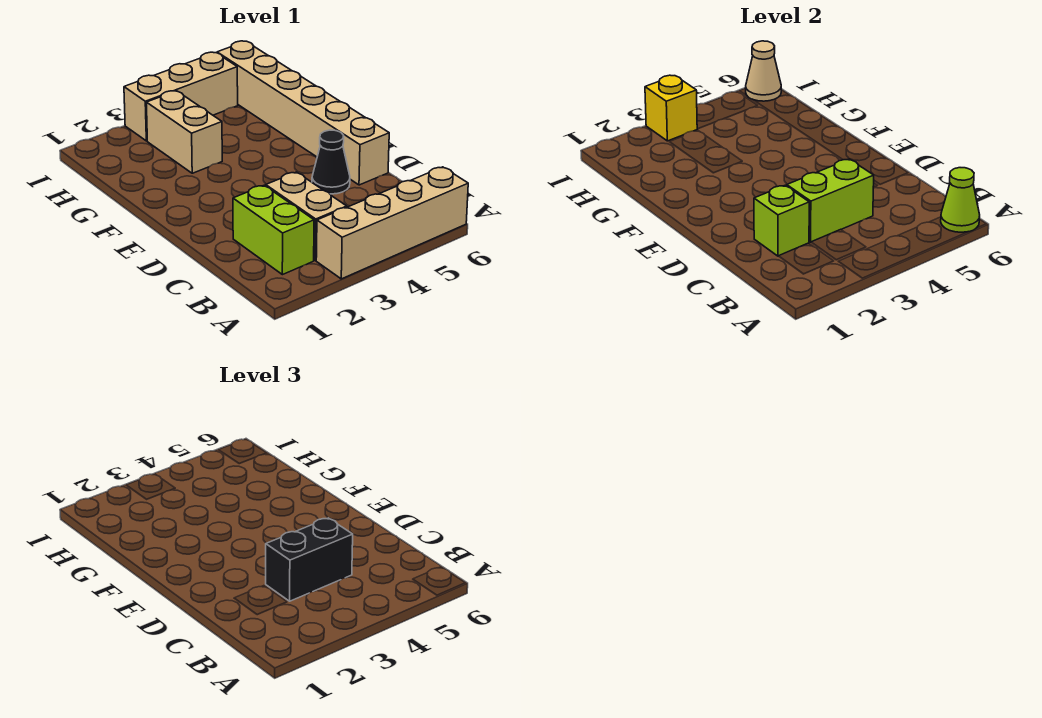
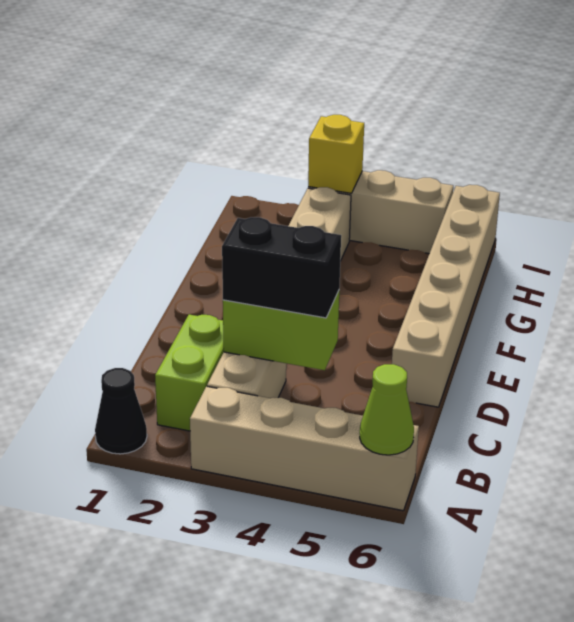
lime brick C2 level 2 -> none
black cone D5 level 1 -> black cone A1 level 1
tan cone I6 level 2 -> none

